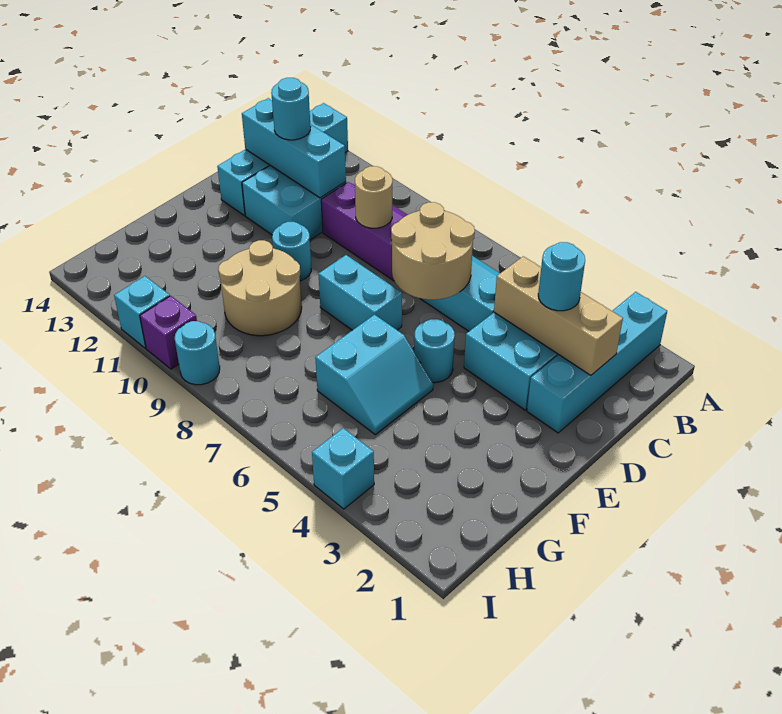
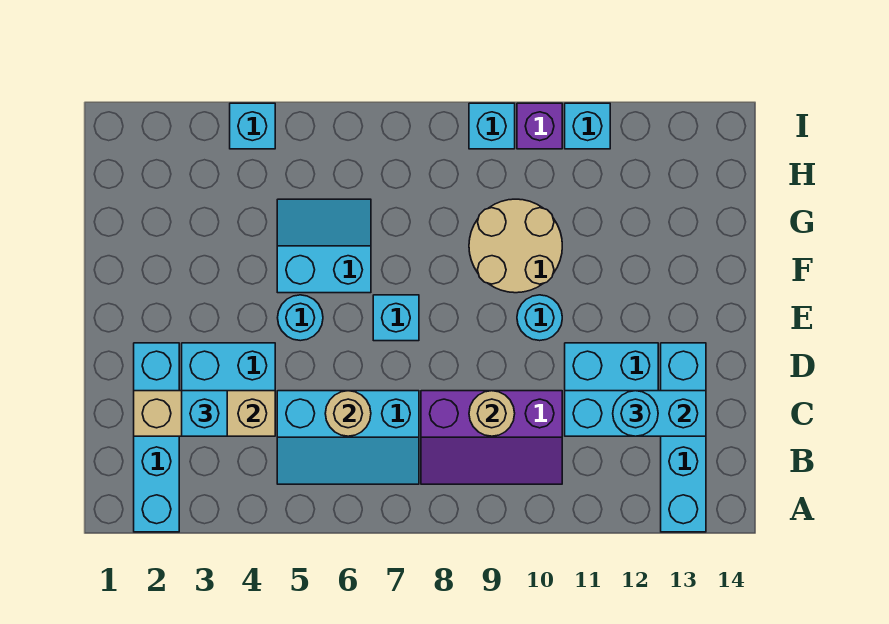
cyan round brick C3 level 3 -> cyan brick C3 level 3
tan round brick C6:D7 level 2 -> tan round brick C6 level 2
cyan brick E7:E8 level 1 -> cyan brick E7 level 1
cyan slope F5:G6 level 1 top 6 -> cyan slope F5:G6 level 1 top F
cyan round brick I9 level 1 -> cyan brick I9 level 1

